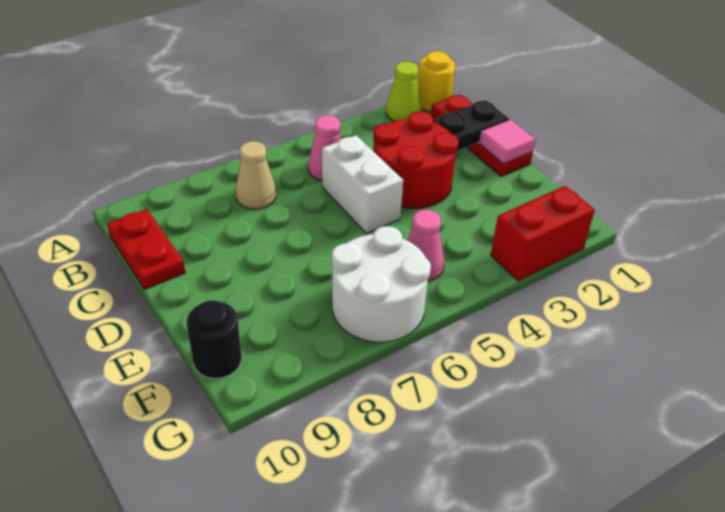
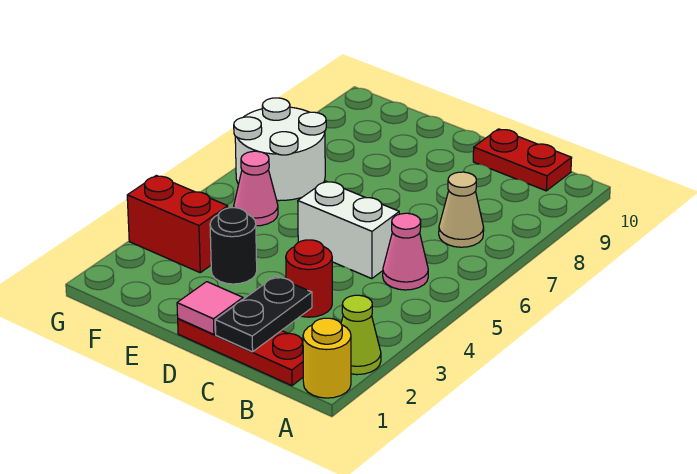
red round brick C3:D4 level 1 -> red round brick C3 level 1
black round brick F10 level 1 -> black round brick E3 level 1
red brick G2:G3 level 1 -> red brick F3:G3 level 1

